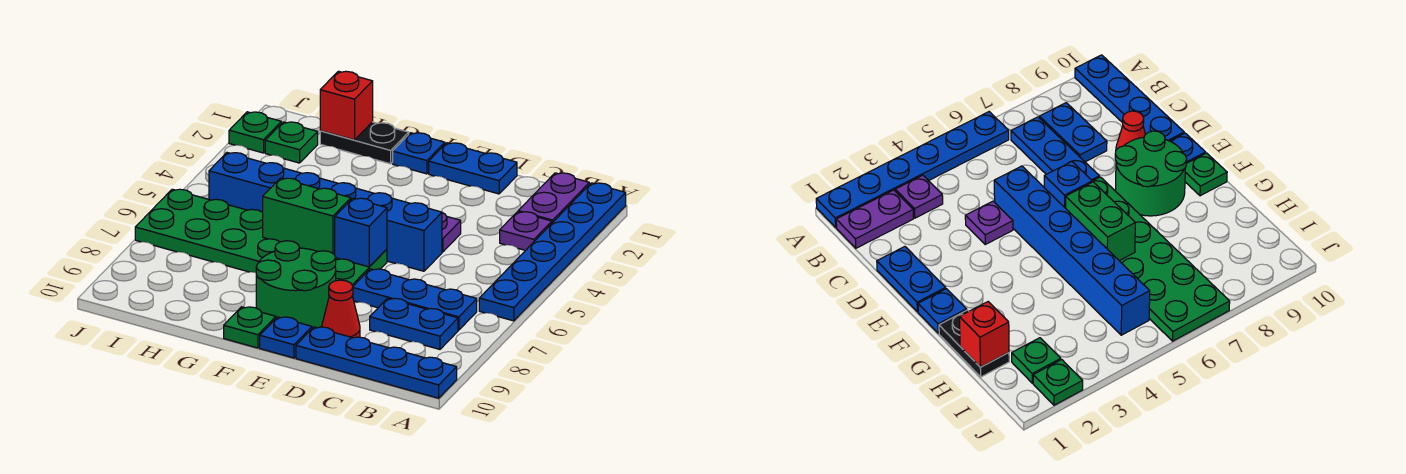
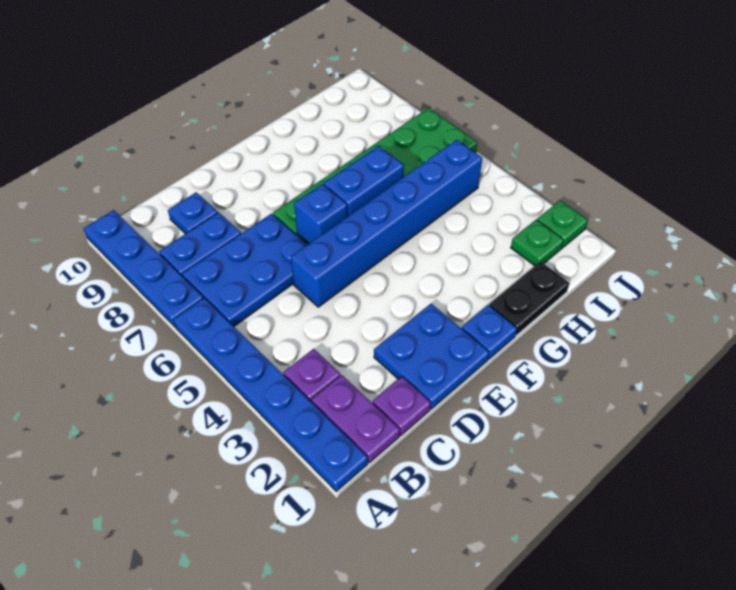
blue plate A10:D10 level 1 -> blue plate A7:A10 level 1
blue plate B7:D7 level 1 -> blue plate B6:D7 level 1
blue plate D1:E1 level 1 -> blue plate D1:E2 level 1
purple plate D4 level 1 -> purple plate C1 level 1
red cone D9 level 1 -> none
green round brick E8:F9 level 1 -> none
blue plate E10 level 1 -> blue plate C9 level 1
green brick F6:G6 level 2 -> blue brick F6:G6 level 2
green plate F10 level 1 -> none
red brick H1 level 2 -> none

